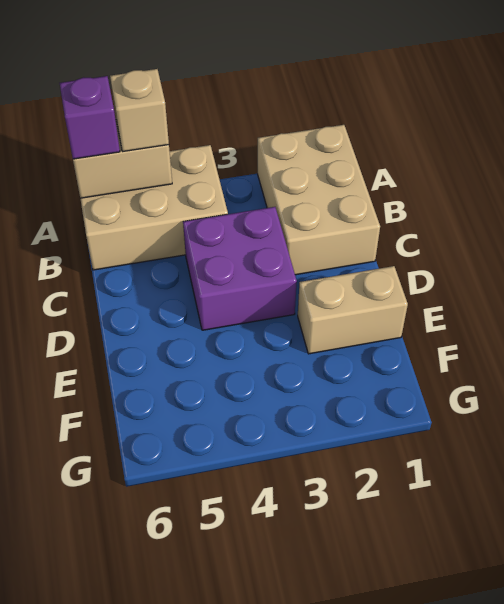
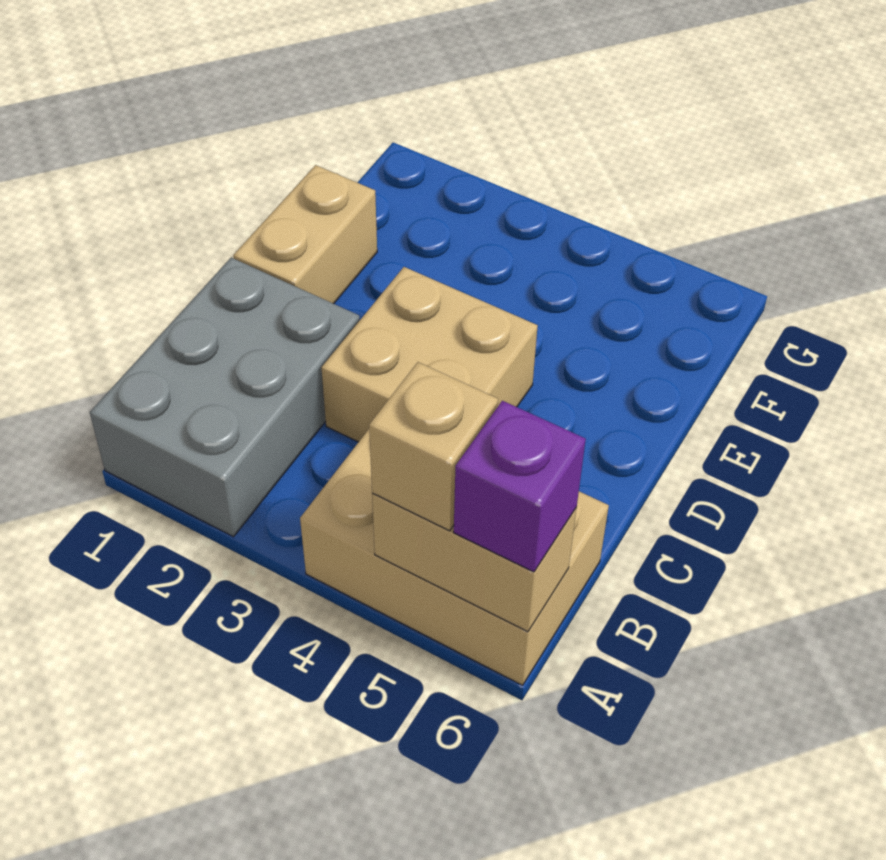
tan brick A1:C2 level 1 -> grey brick A1:C2 level 1
purple brick C3:D4 level 1 -> tan brick C3:D4 level 1
tan brick E1:E2 level 1 -> tan brick D1:E1 level 1

